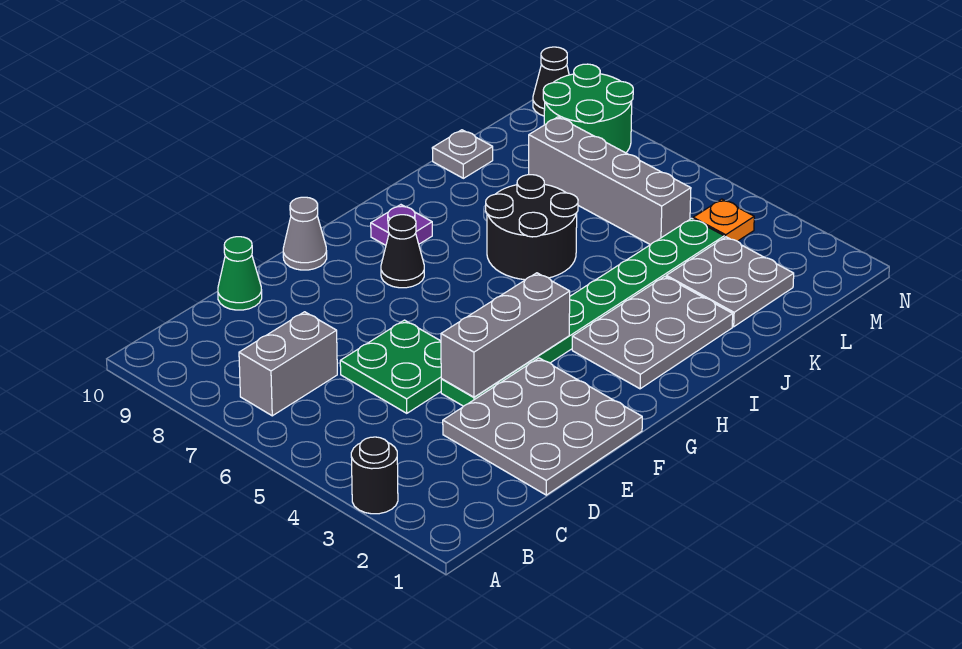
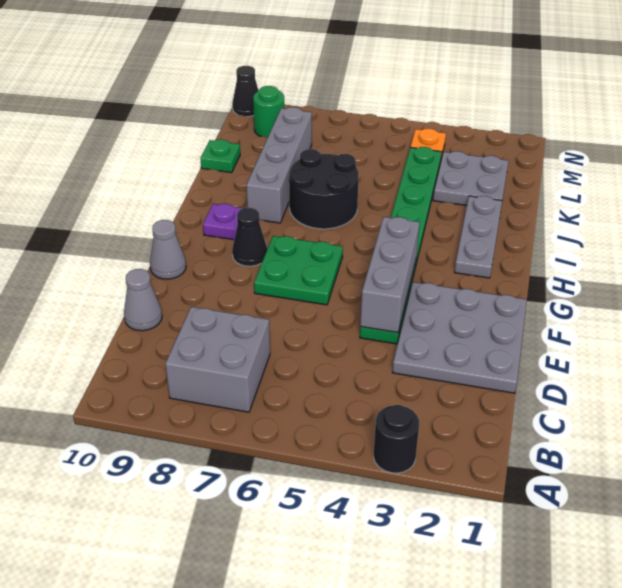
grey brick B7:C7 level 1 -> grey brick B7:C8 level 1
green plate D5:E6 level 1 -> green plate F6:G7 level 1
green cone D10 level 1 -> grey cone D10 level 1
grey plate H2:J3 level 1 -> grey plate H2:J2 level 1
grey plate K10 level 1 -> green plate K10 level 1
grey brick L5:L8 level 1 -> grey brick I8:L8 level 1
green round brick M8:N9 level 1 -> green round brick M9 level 1

